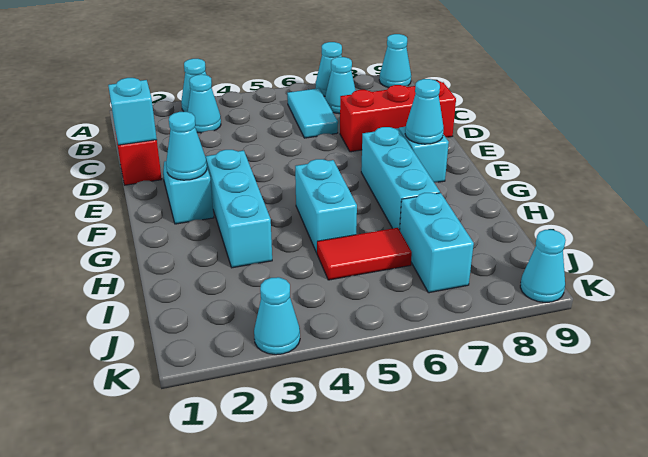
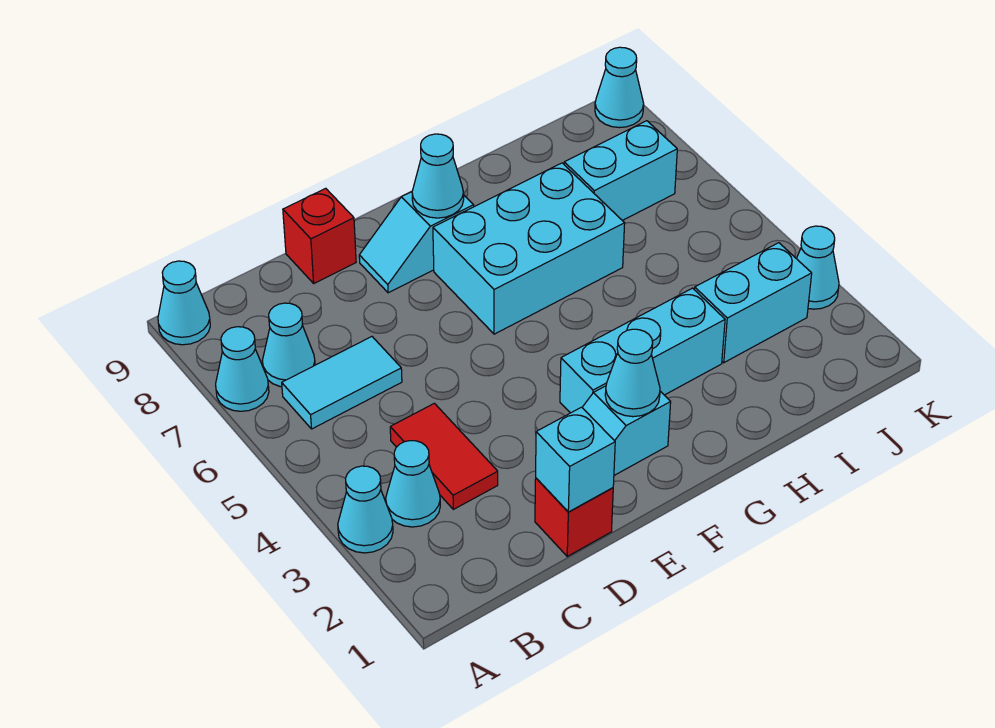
red brick D7:D9 level 1 -> red brick D9 level 1
cyan brick F7:H7 level 1 -> cyan brick F6:H7 level 1
cyan brick G5:H5 level 1 -> cyan brick I3:J3 level 1
red tile I5:I6 level 1 -> red tile C3:C4 level 1

